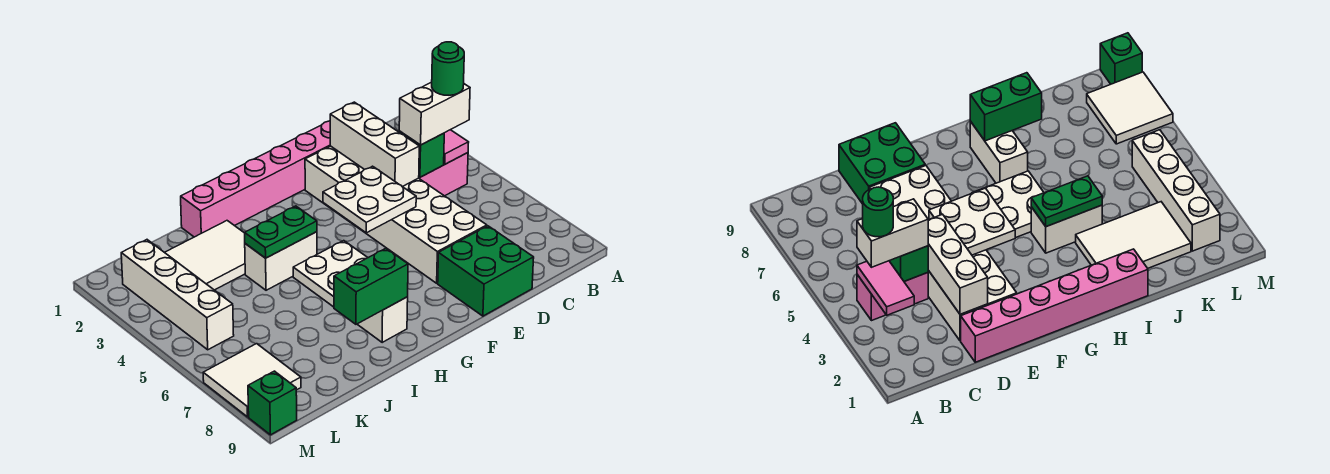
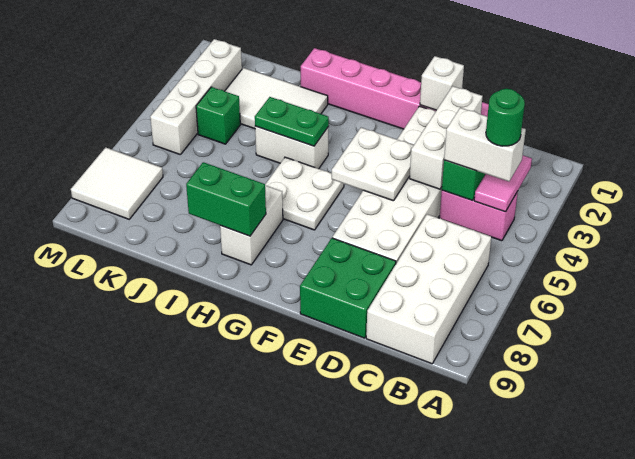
none -> white brick B6:C9 level 1
none -> white brick E1 level 2
green brick M9 level 1 -> green brick K4 level 1

